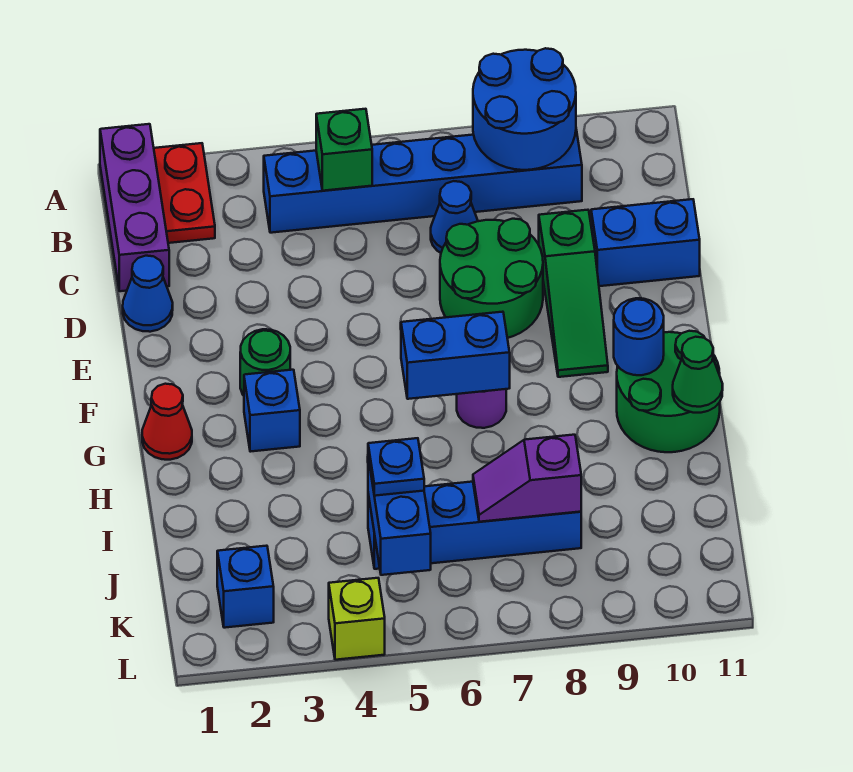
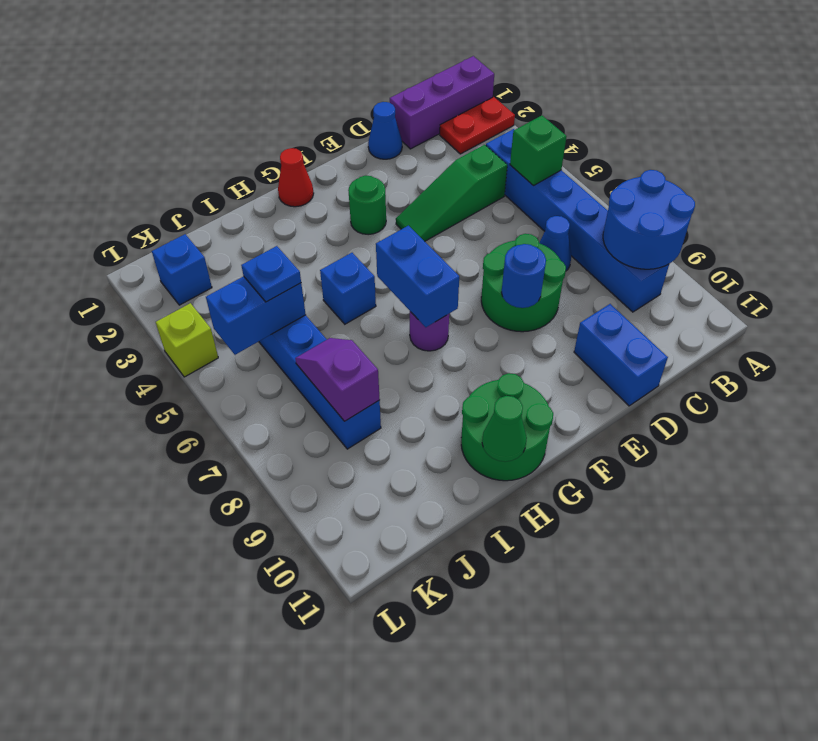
green slope D9:F9 level 1 top D -> green slope C4:E4 level 1 top C
blue brick G3 level 1 -> blue brick H5 level 1
blue round brick G10 level 2 -> blue round brick E8 level 2

